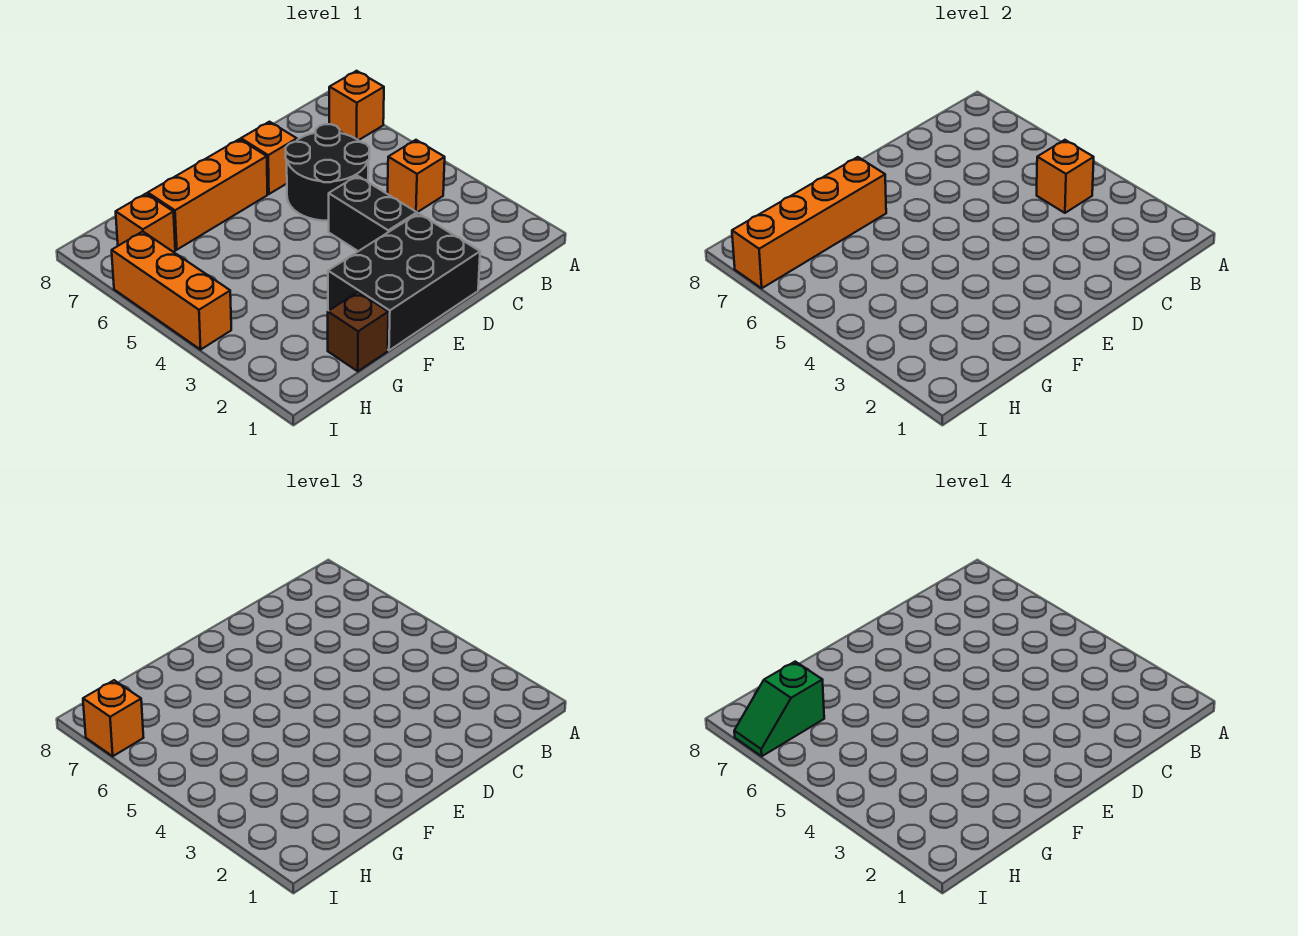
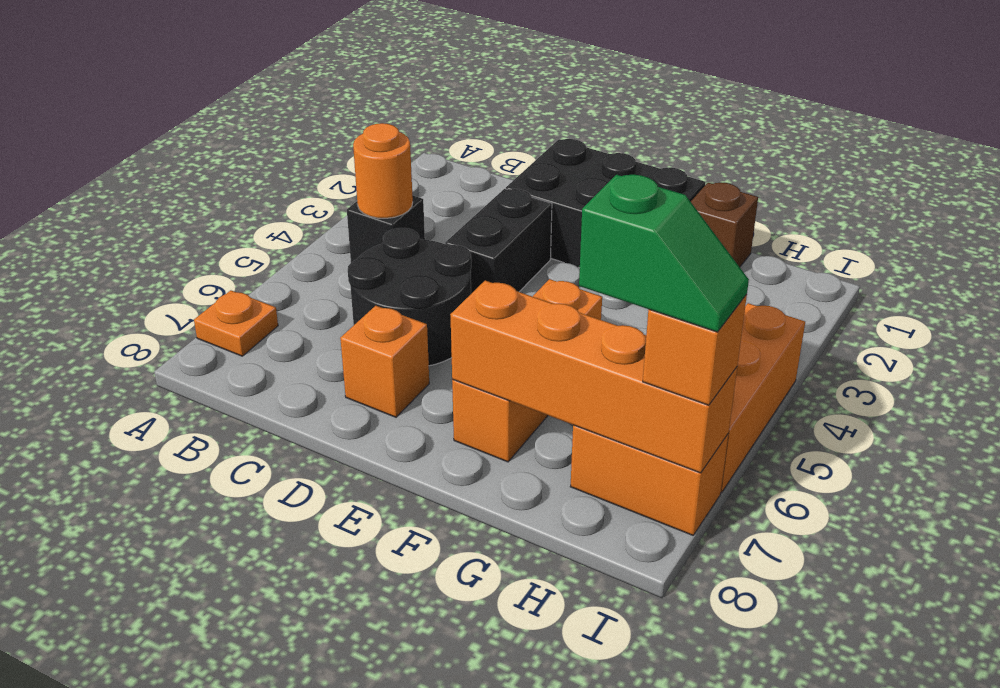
orange brick A7 level 1 -> orange plate A7 level 1
orange brick B4 level 1 -> black brick B4 level 1
orange brick B4 level 2 -> orange round brick B4 level 2
orange brick E7:G7 level 1 -> orange brick F5:F7 level 1
orange brick H7 level 1 -> orange brick H7:I7 level 1

